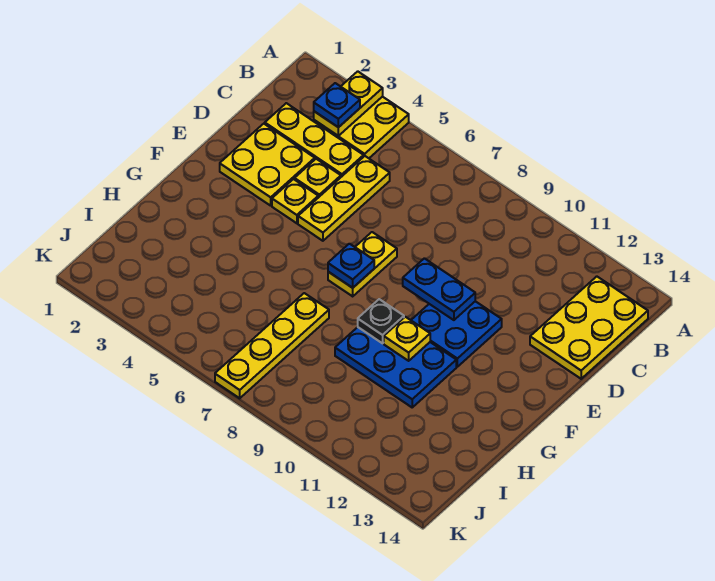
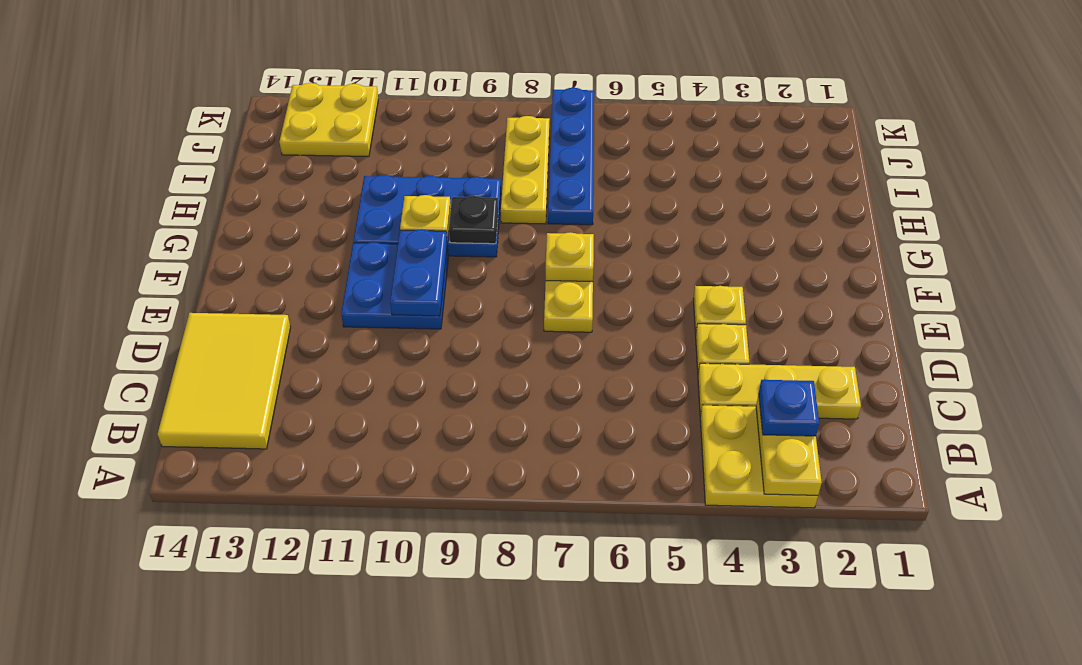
yellow plate B13:D14 level 1 -> yellow tile B13:D14 level 1
yellow plate C5:E5 level 1 -> yellow plate H8:J8 level 1
yellow plate D2:E3 level 1 -> yellow plate J12:K13 level 1
blue plate E9:E10 level 2 -> blue plate E10:F10 level 2
blue plate F7 level 2 -> yellow plate F7 level 2
yellow plate H7:K7 level 1 -> blue plate H7:K7 level 1

